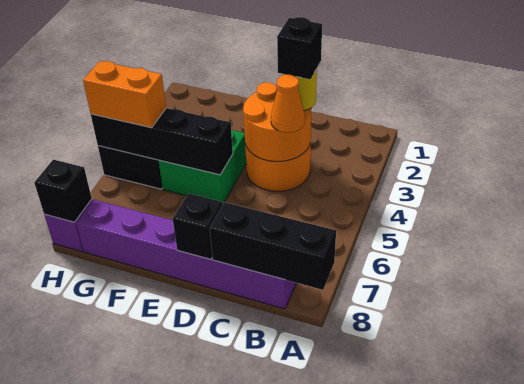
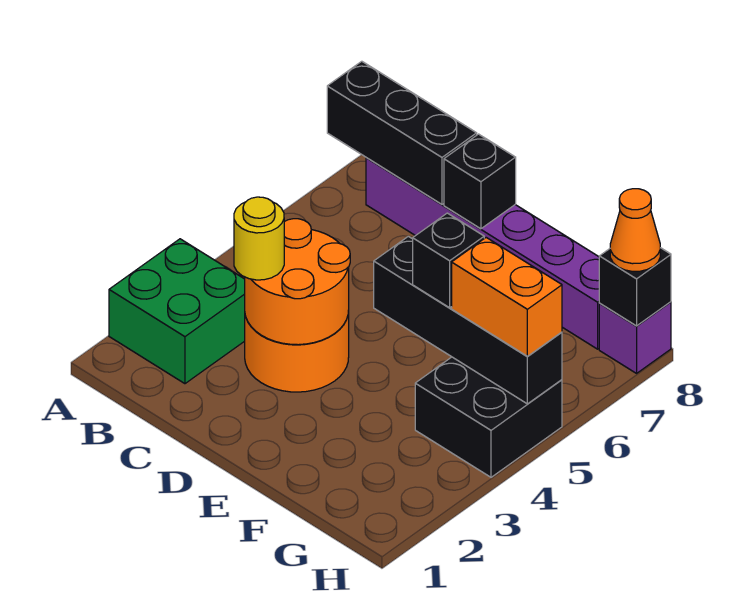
black brick C3 level 4 -> black brick F5 level 3
orange cone C4 level 3 -> orange cone H8 level 3
green brick E4:F5 level 1 -> green brick A2:B3 level 1

